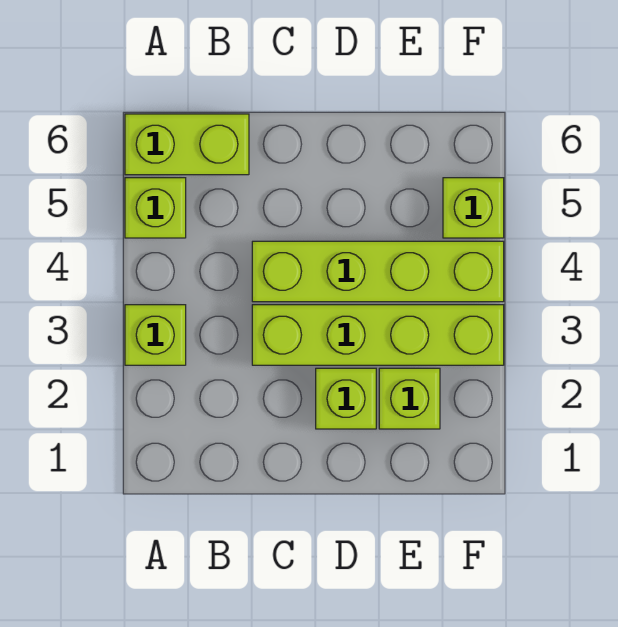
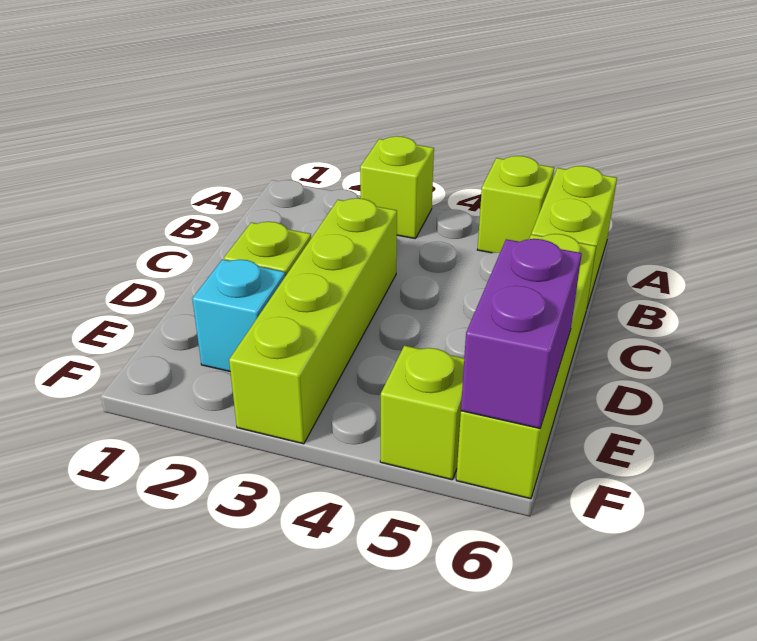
lime brick C4:F4 level 1 -> lime brick C6:F6 level 1
lime brick E2 level 1 -> cyan brick E2 level 1
none -> purple brick E6:F6 level 2

